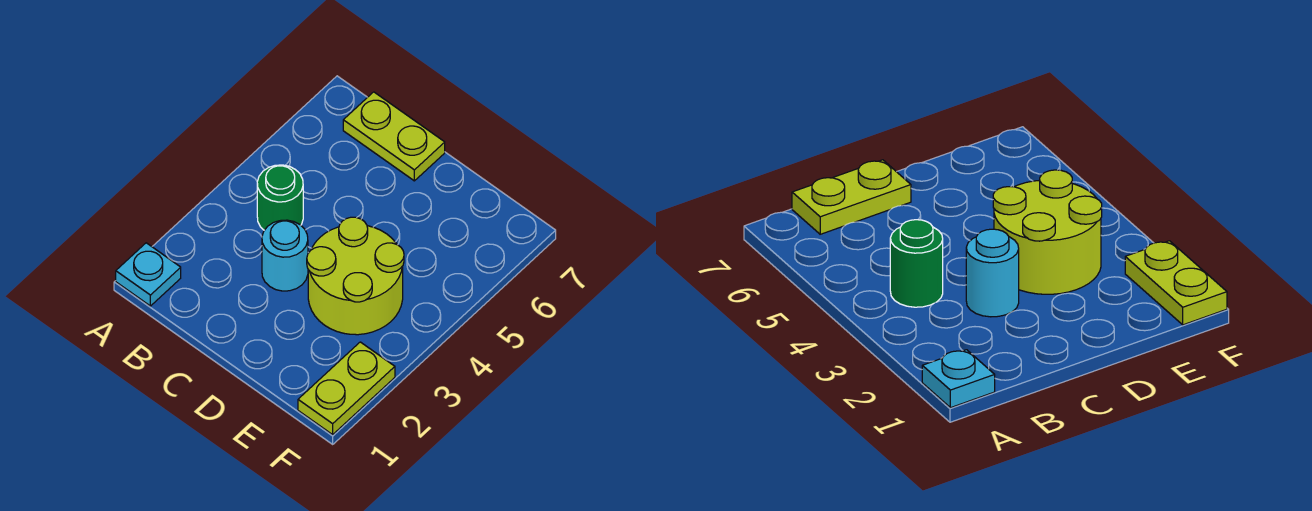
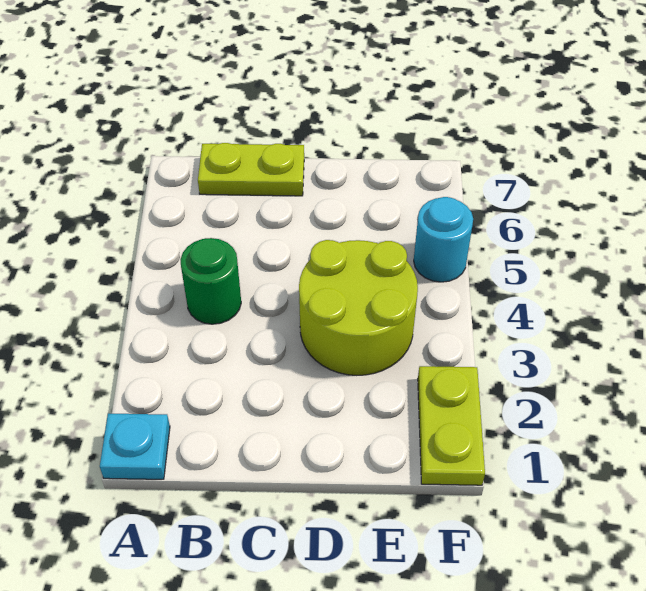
cyan round brick C3 level 1 -> cyan round brick F5 level 1

